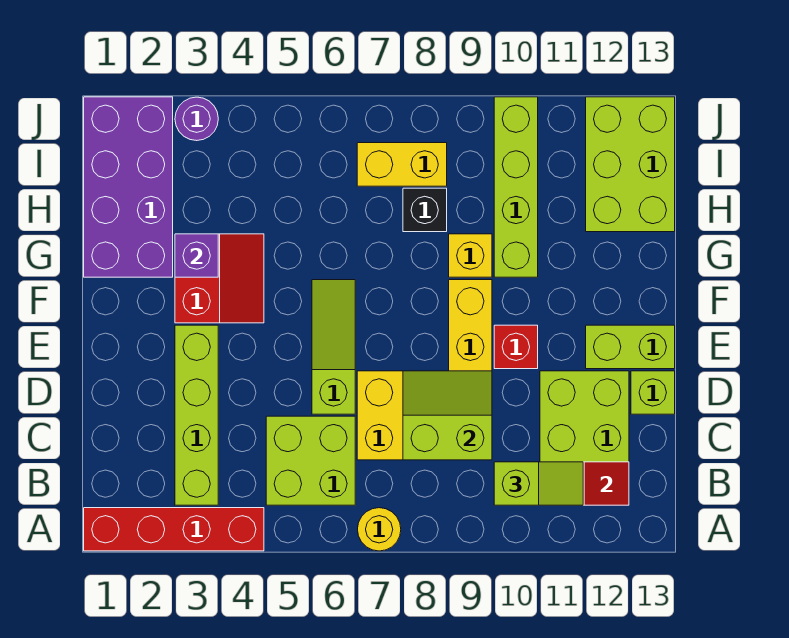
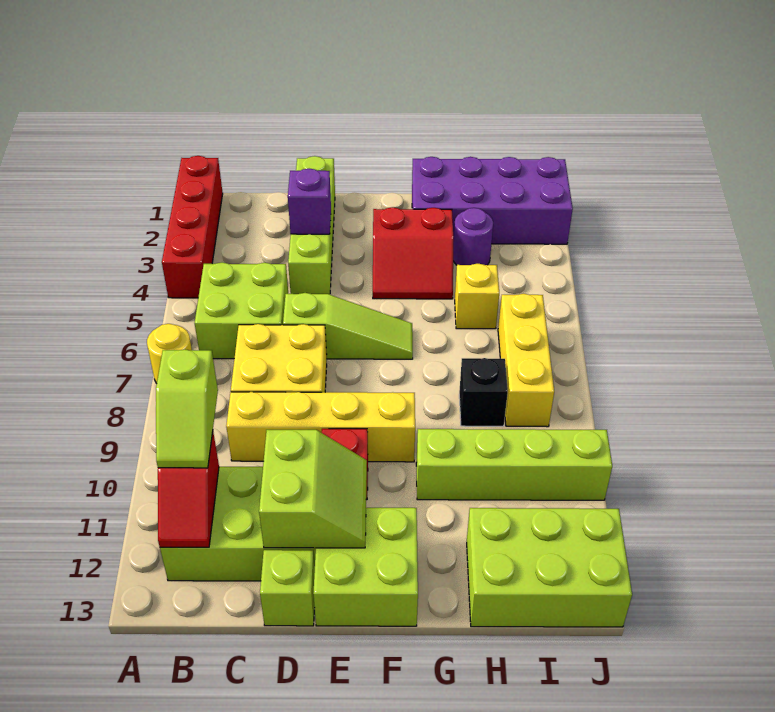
lime brick B3:E3 level 1 -> lime brick D1:D4 level 1
lime slope C8:D9 level 2 top C -> lime slope D11:E12 level 2 top D
lime brick E12:E13 level 1 -> lime brick E12:F13 level 1
purple brick G3 level 2 -> purple brick D3 level 2
yellow brick G9 level 1 -> yellow brick H5 level 1
yellow brick I7:I8 level 1 -> yellow brick I6:I8 level 1
purple round brick J3 level 1 -> purple round brick H3 level 1

